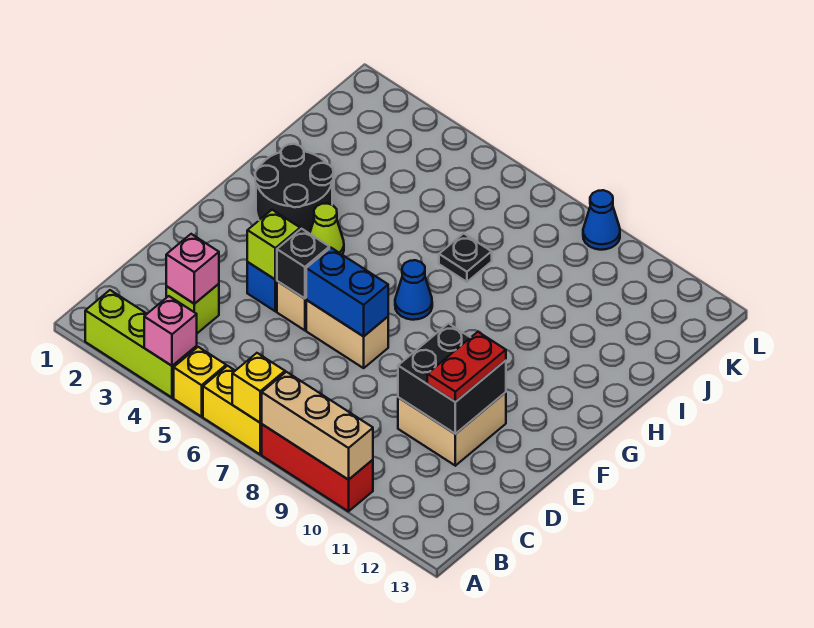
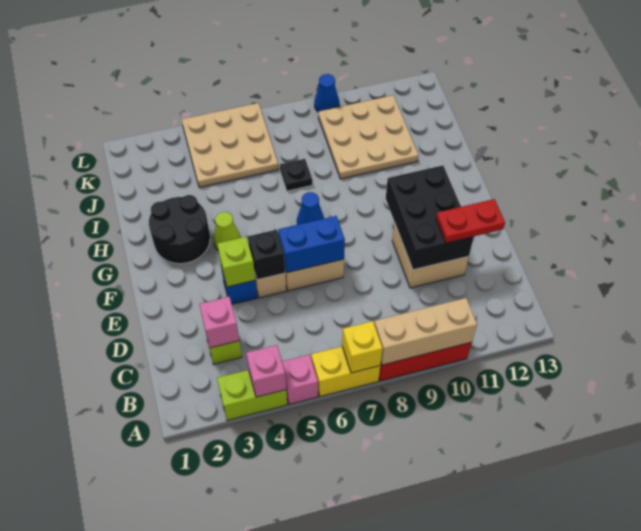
lime brick A2:A4 level 1 -> lime brick A3:A4 level 1
yellow brick A5 level 1 -> pink brick A5 level 1
black brick D10:E11 level 2 -> black brick D10:F11 level 2
red plate D11:E11 level 3 -> red plate D11:D12 level 3
none -> tan plate I9:K11 level 1
none -> tan plate J4:L6 level 1

